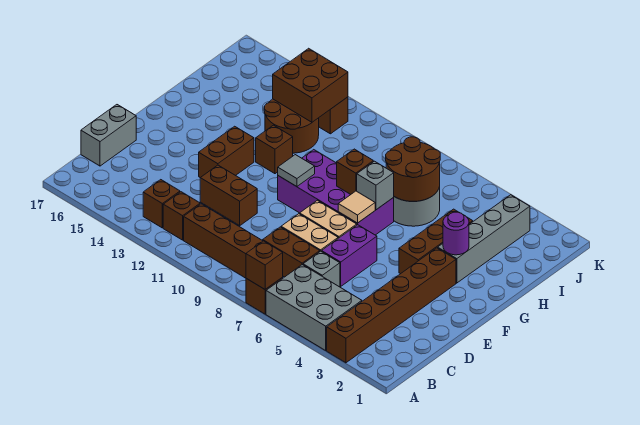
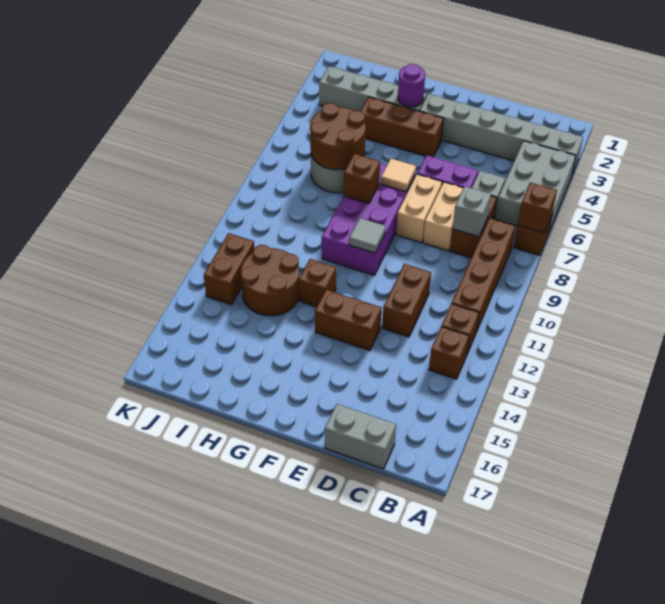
brown brick A3:F3 level 1 -> grey brick A3:F3 level 1
grey brick G7 level 2 -> grey brick C8 level 2
brown brick I12:J13 level 2 -> none

